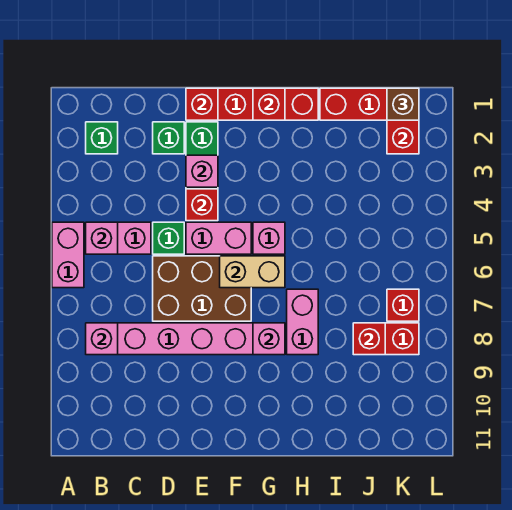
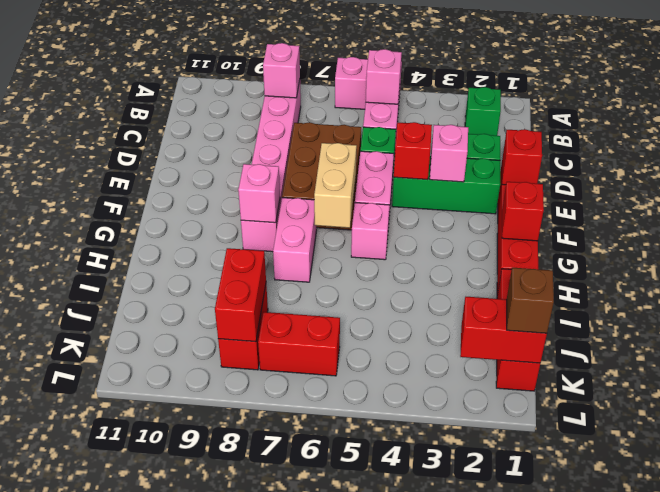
pink brick H7:H8 level 1 -> pink brick G7:H7 level 1
red brick J8 level 2 -> red brick J8:K8 level 2
red brick K7 level 1 -> red brick K6:K7 level 1

